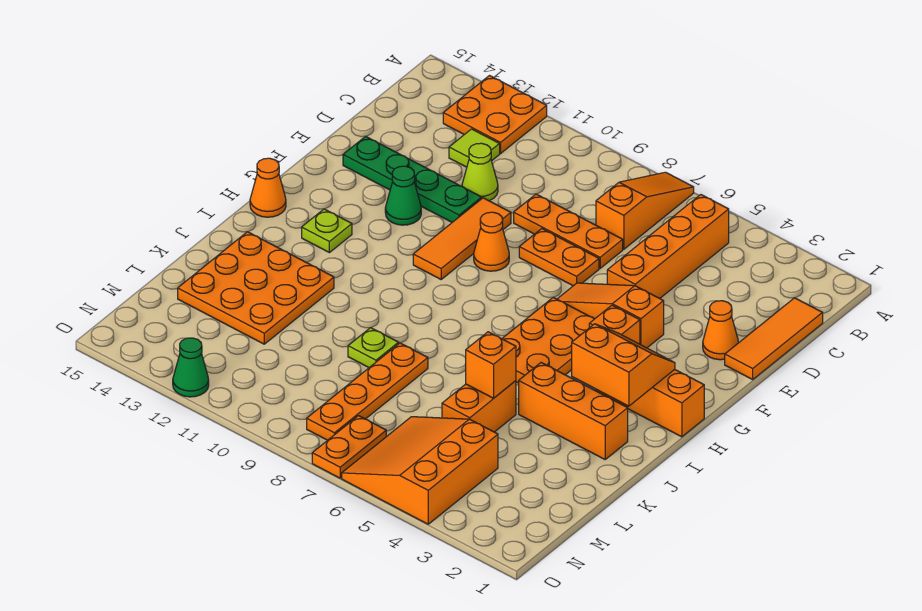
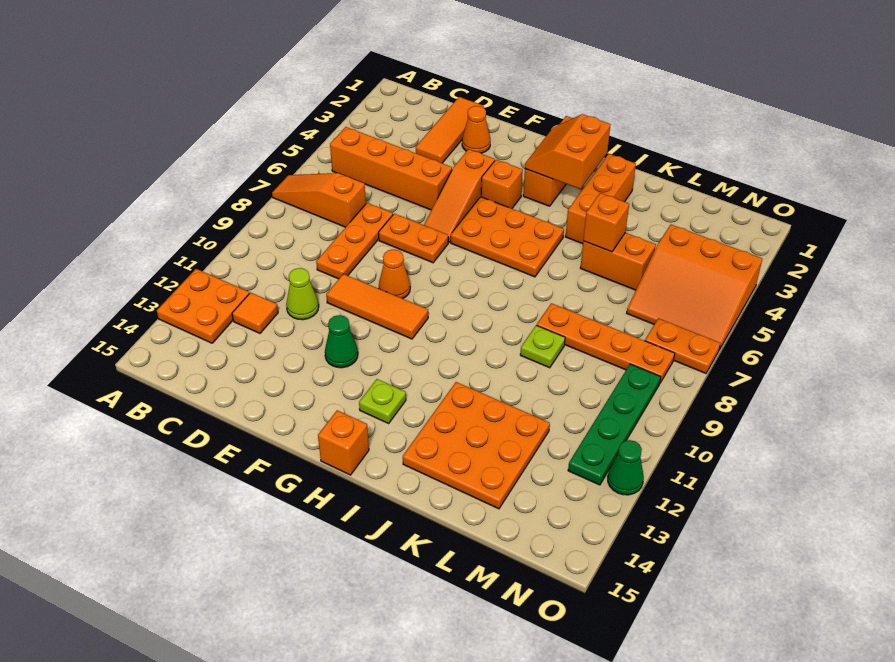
orange tile C1:E1 level 1 -> orange tile D1:D3 level 1
lime tile C12 level 1 -> orange tile C12 level 1
orange plate E7:E8 level 1 -> orange plate E7:F7 level 1
green plate E11:E14 level 1 -> green plate N9:N12 level 1
orange cone H15 level 1 -> orange brick H15 level 1

